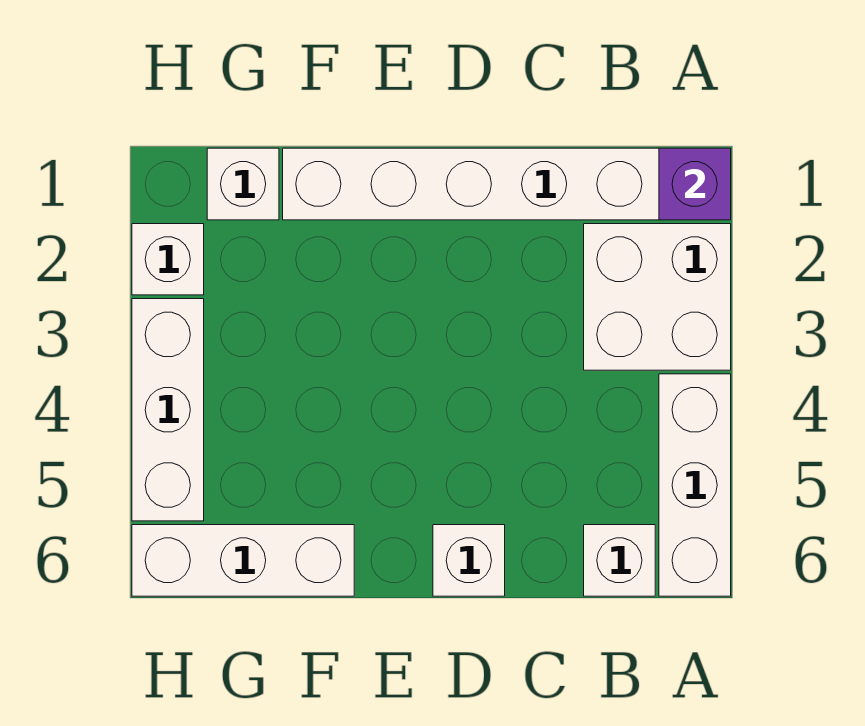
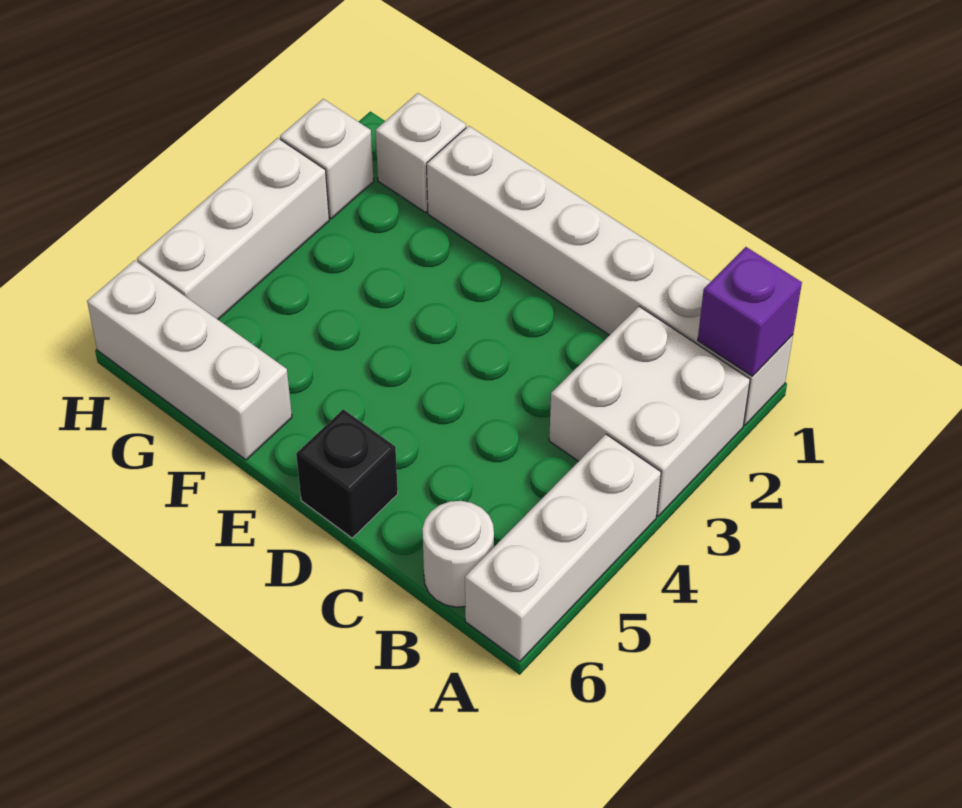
white brick B6 level 1 -> white round brick B6 level 1
white brick D6 level 1 -> black brick D6 level 1

